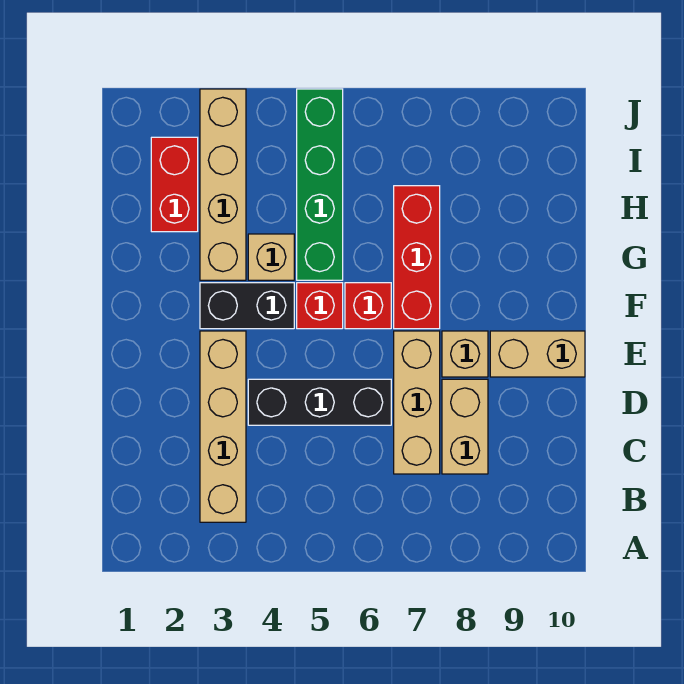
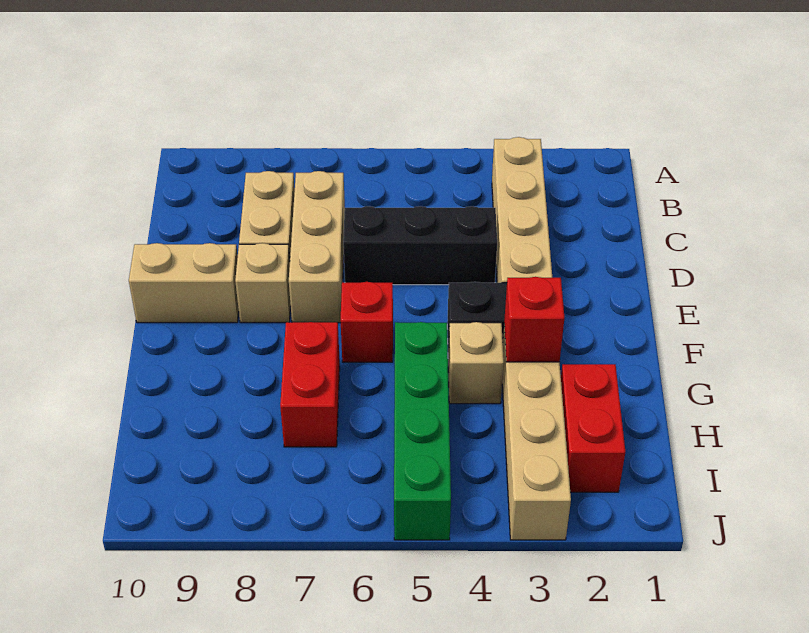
red brick F5 level 1 -> red brick G3 level 2
red brick F7:H7 level 1 -> red brick G7:H7 level 1

